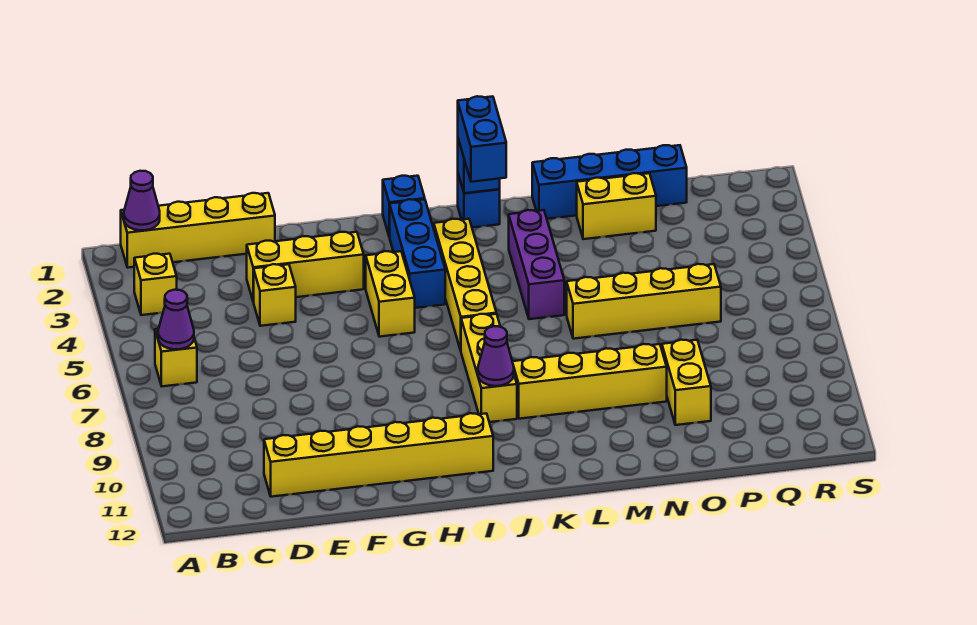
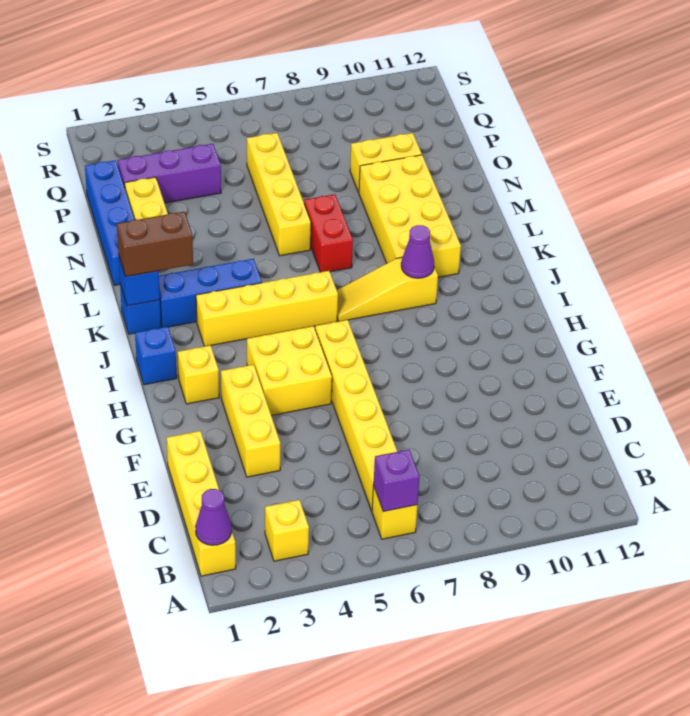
purple cone B6 level 2 -> purple brick B6 level 2
yellow brick D11:I11 level 1 -> yellow brick C6:H6 level 1
yellow brick E4 level 1 -> yellow brick H2 level 1
yellow brick H4:H5 level 1 -> yellow brick G4:H5 level 1
blue brick I2:I4 level 1 -> blue brick K2:K4 level 1
yellow brick J7:J9 level 1 -> yellow slope J7:J9 level 1 top 9
blue brick K1:K2 level 3 -> brown brick K1:K2 level 3
yellow brick K9:N9 level 1 -> yellow brick K9:N10 level 1
purple brick L3:L5 level 1 -> purple brick P2:P4 level 1
none -> red brick L7:M7 level 1

